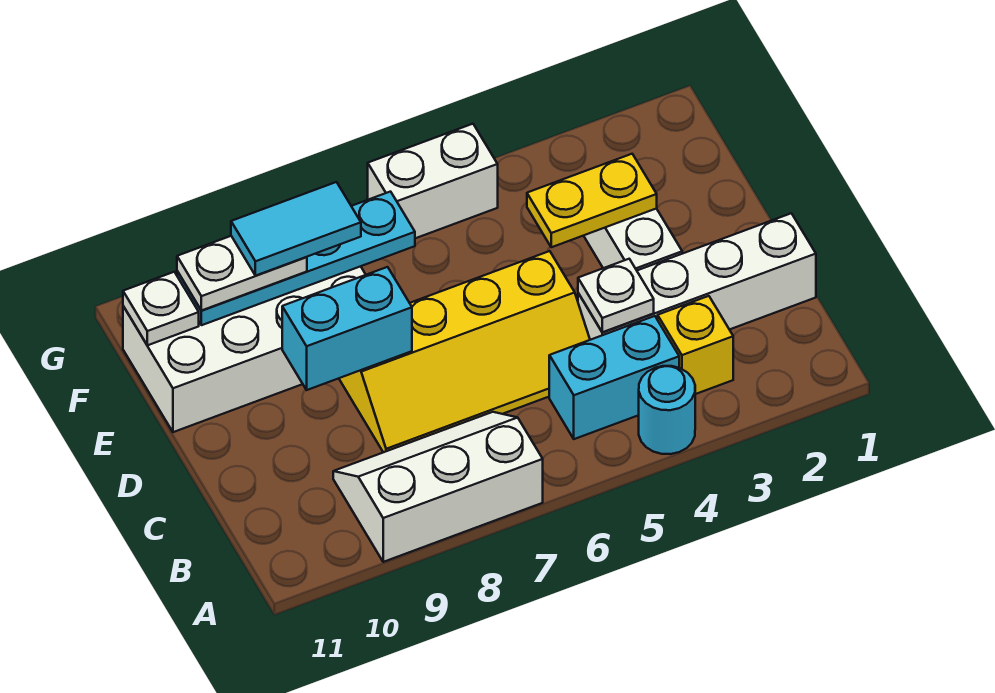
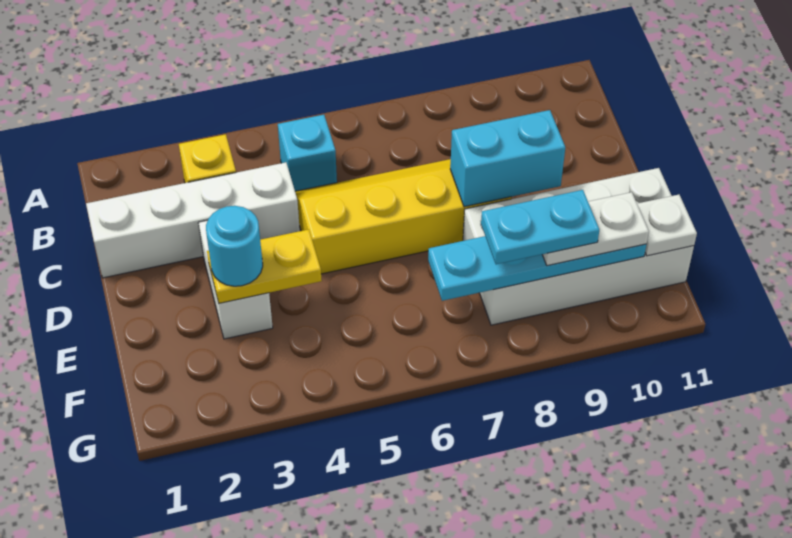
cyan round brick A4 level 1 -> cyan round brick E3 level 3
white slope A7:B9 level 1 top A -> none
cyan brick B4:B5 level 1 -> cyan brick B5 level 1
white plate C4 level 2 -> none
cyan tile F8:F9 level 4 -> cyan plate F8:F9 level 4
white brick G5:G6 level 1 -> none

